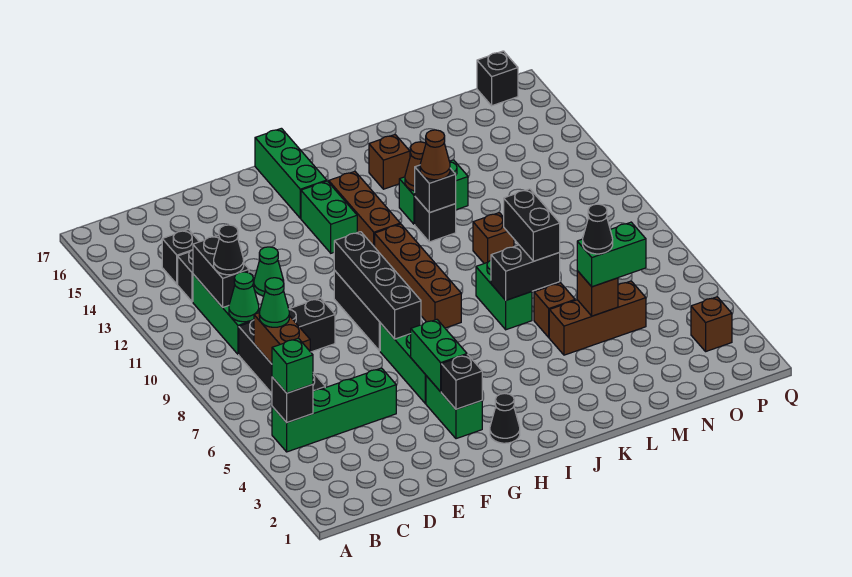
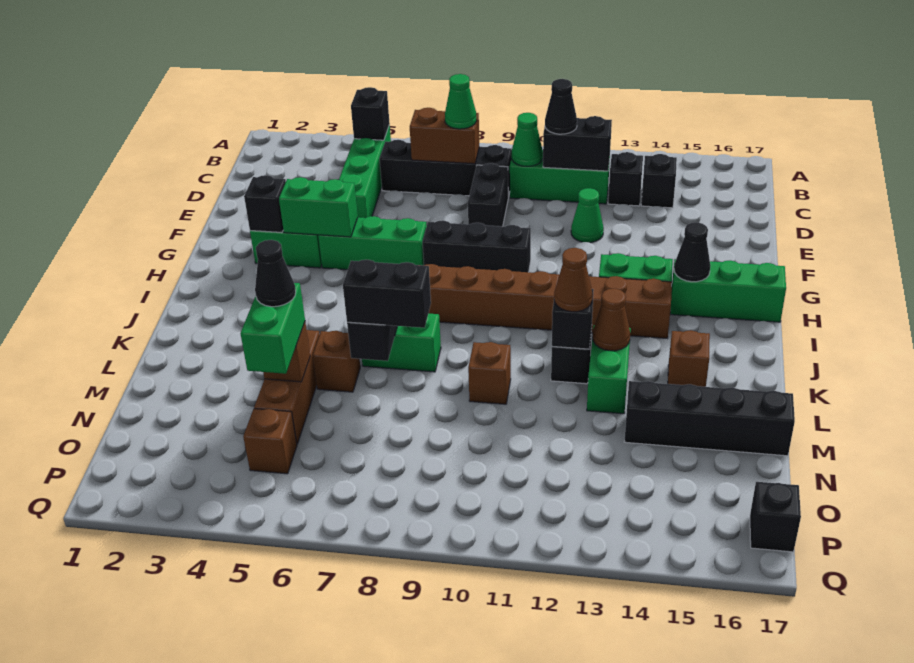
green brick B5 level 3 -> none
black brick G7:G10 level 2 -> black brick M14:M17 level 1
black cone H2 level 1 -> black cone H15 level 2
brown brick P3 level 1 -> brown brick O5 level 1

